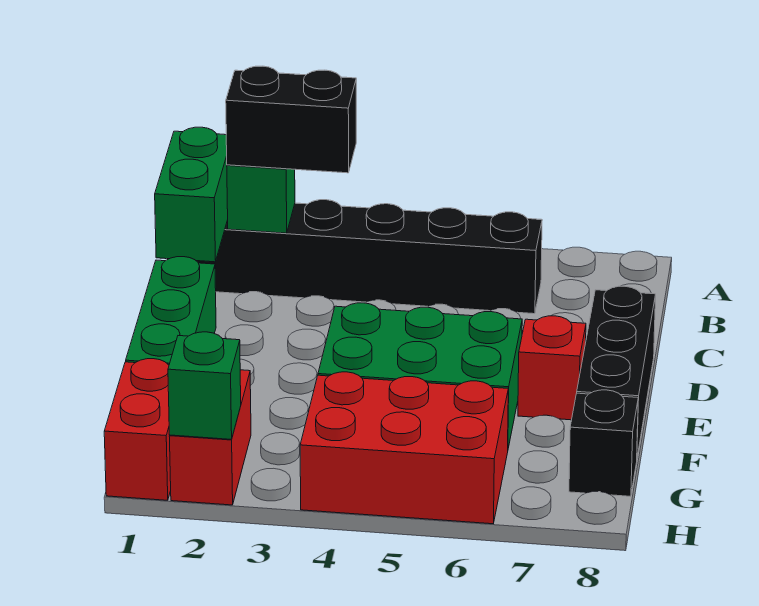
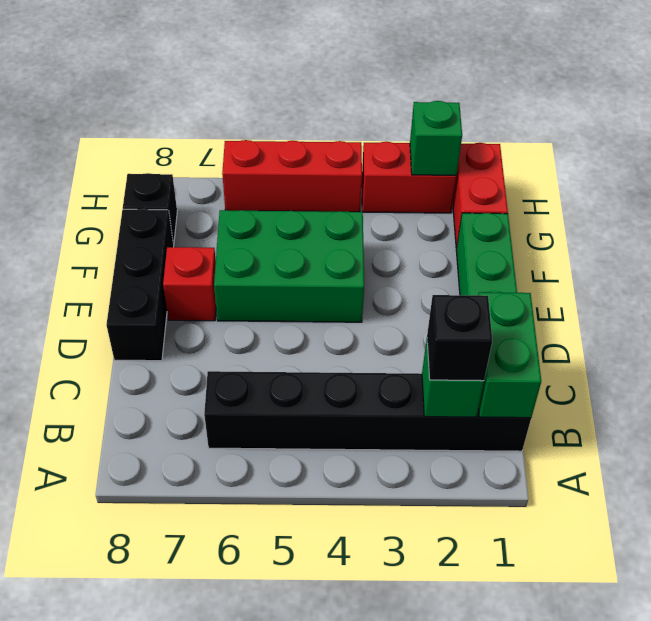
black brick B2:B3 level 3 -> black brick B2 level 3
red brick G2:H2 level 1 -> red brick H2:H3 level 1
red brick G4:H6 level 1 -> red brick H4:H6 level 1

